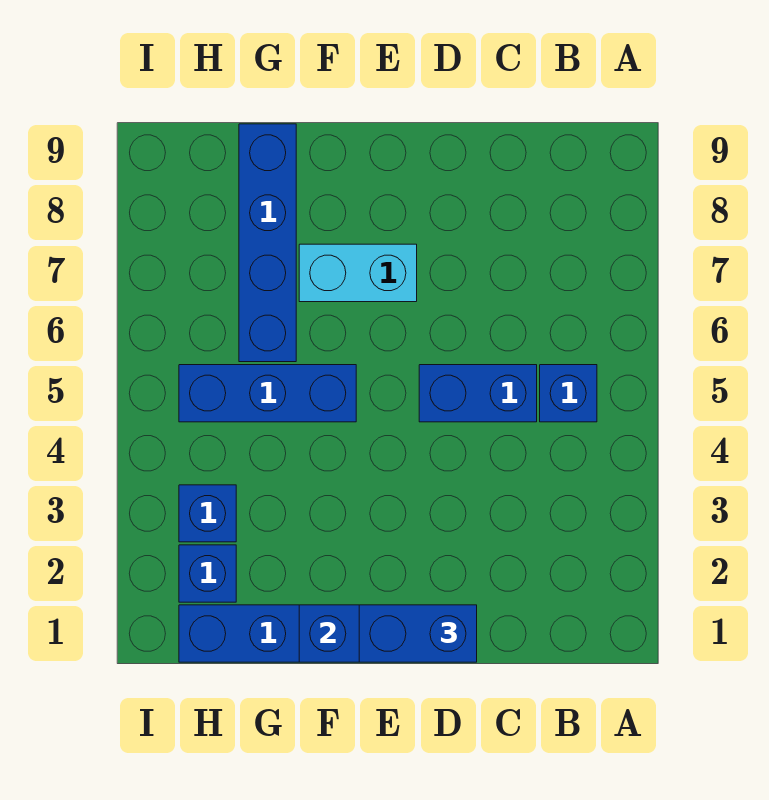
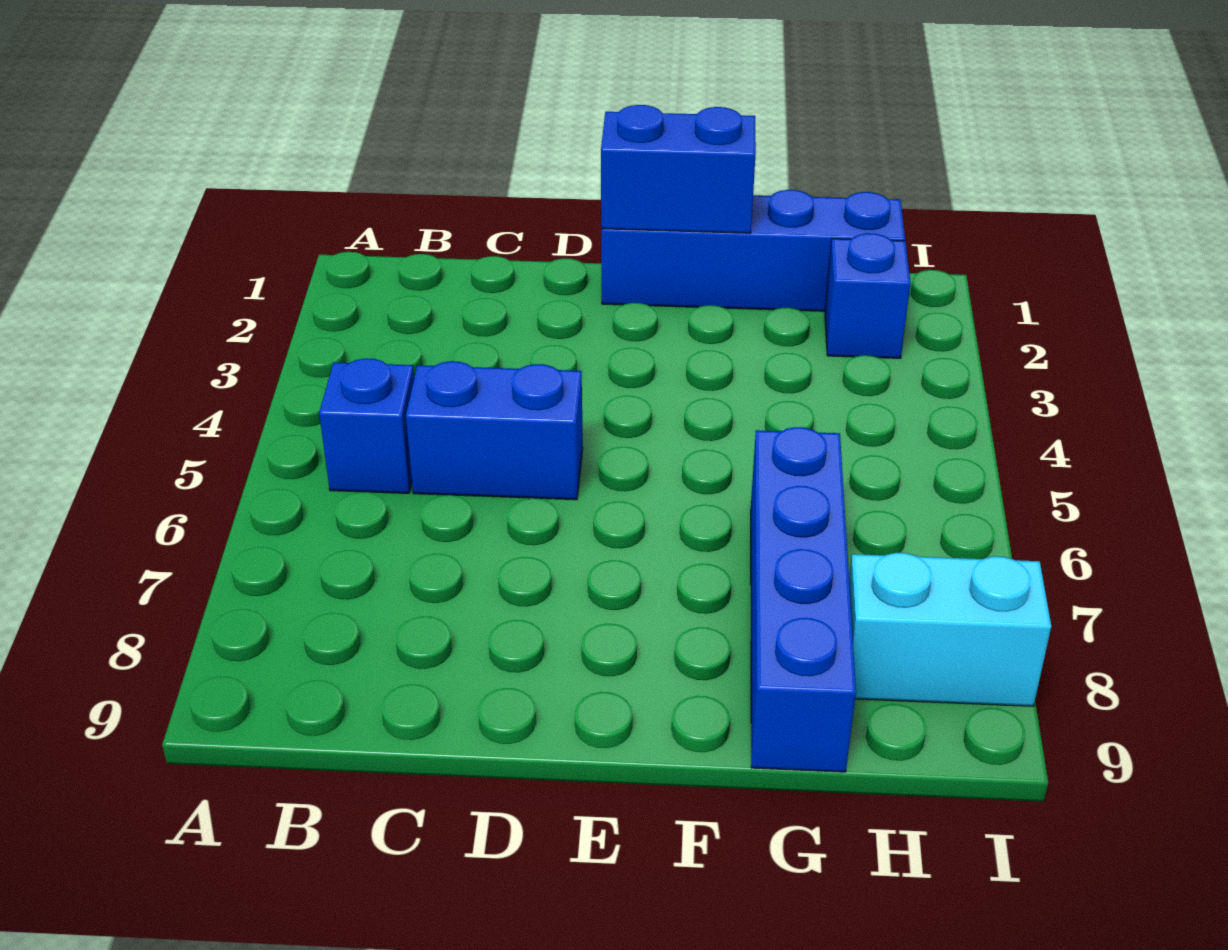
blue brick D1:E1 level 3 -> none
cyan brick E7:F7 level 1 -> cyan brick H8:I8 level 1
blue brick F5:H5 level 1 -> none
blue brick H3 level 1 -> none

